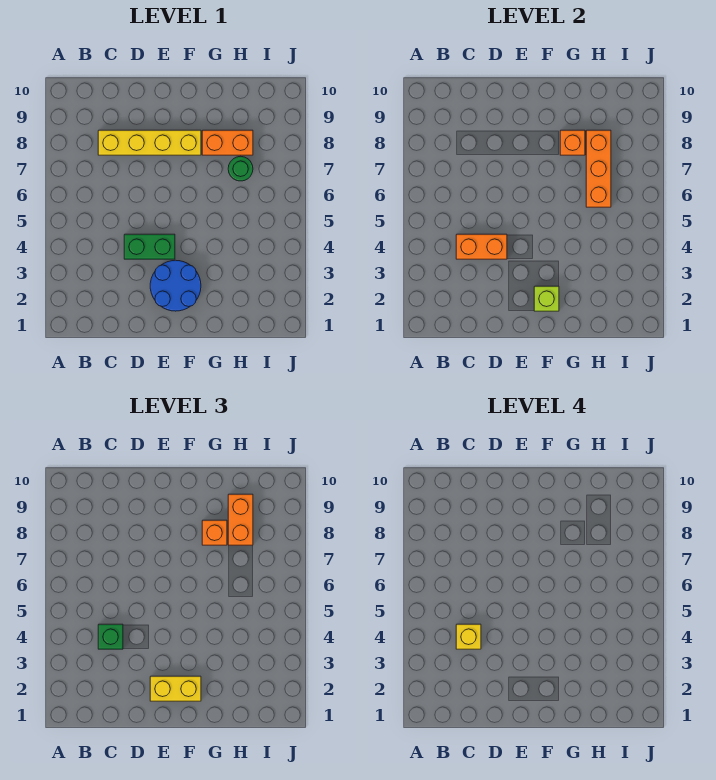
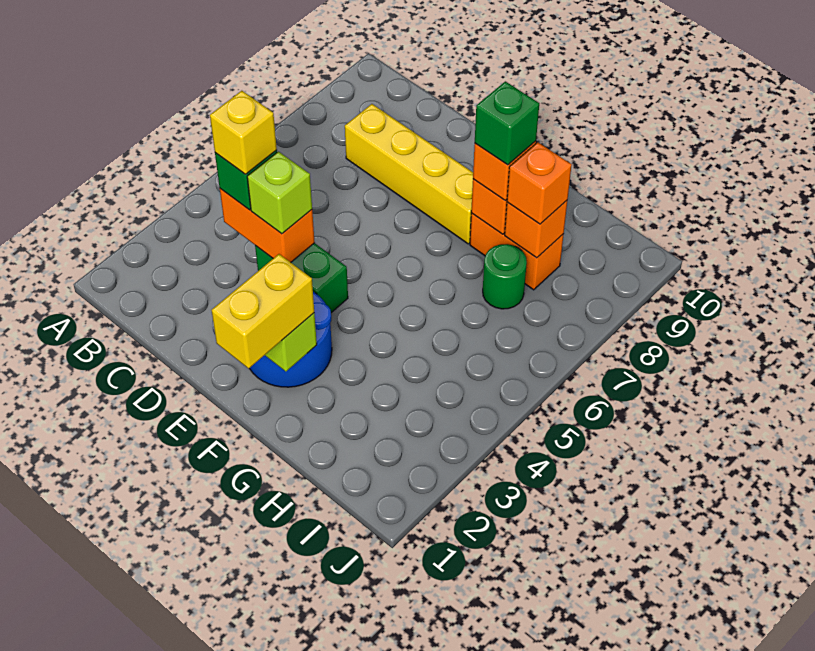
none -> lime brick D4 level 3
yellow brick E2:F2 level 3 -> yellow brick F1:F2 level 3
none -> green brick G8 level 4
orange brick H6:H8 level 2 -> orange brick H8 level 2
orange brick H8:H9 level 3 -> orange brick H8 level 3

